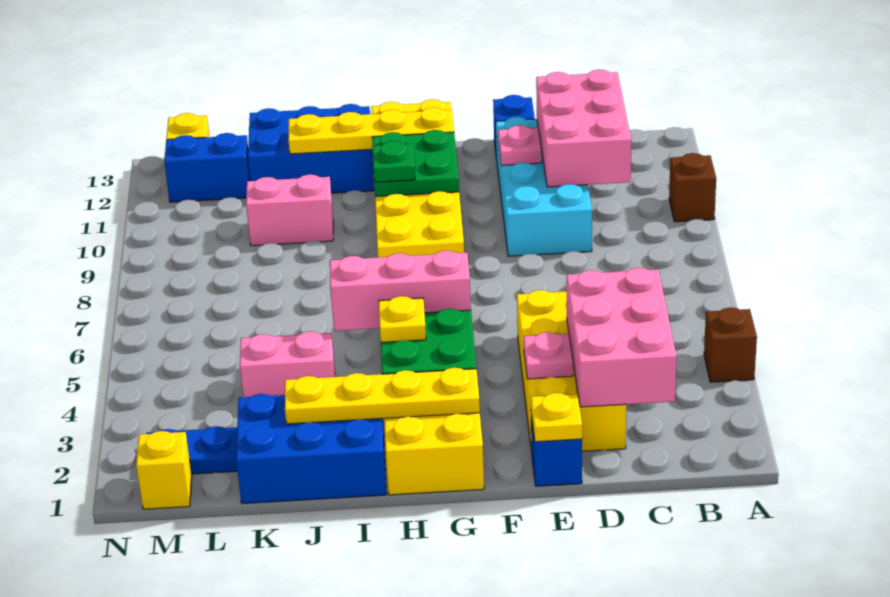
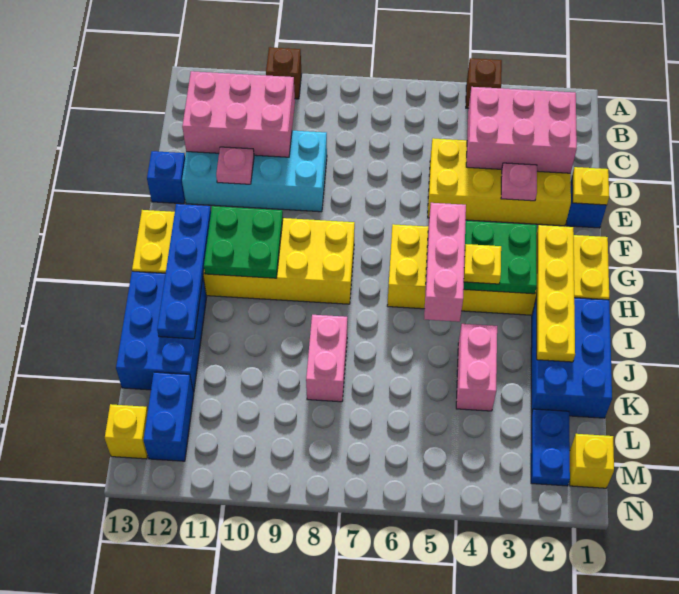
yellow plate G12:J12 level 2 -> blue plate G12:J12 level 2
green plate H10 level 3 -> none
pink brick J10:K10 level 1 -> pink brick J8:K8 level 1

